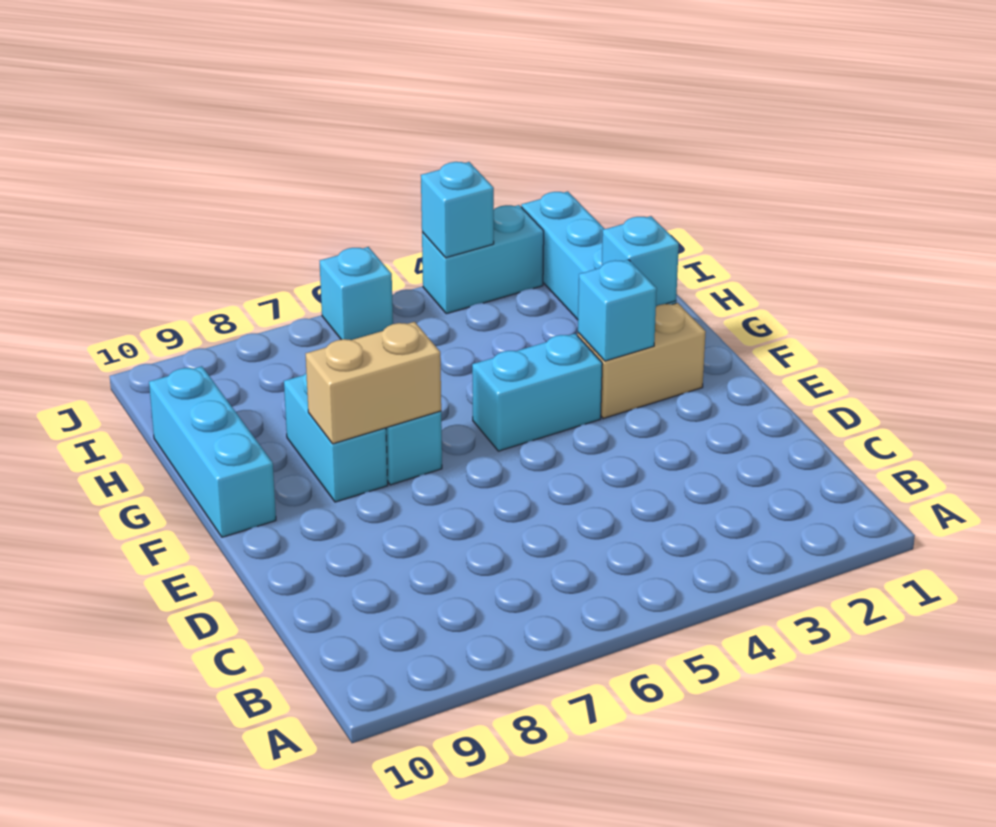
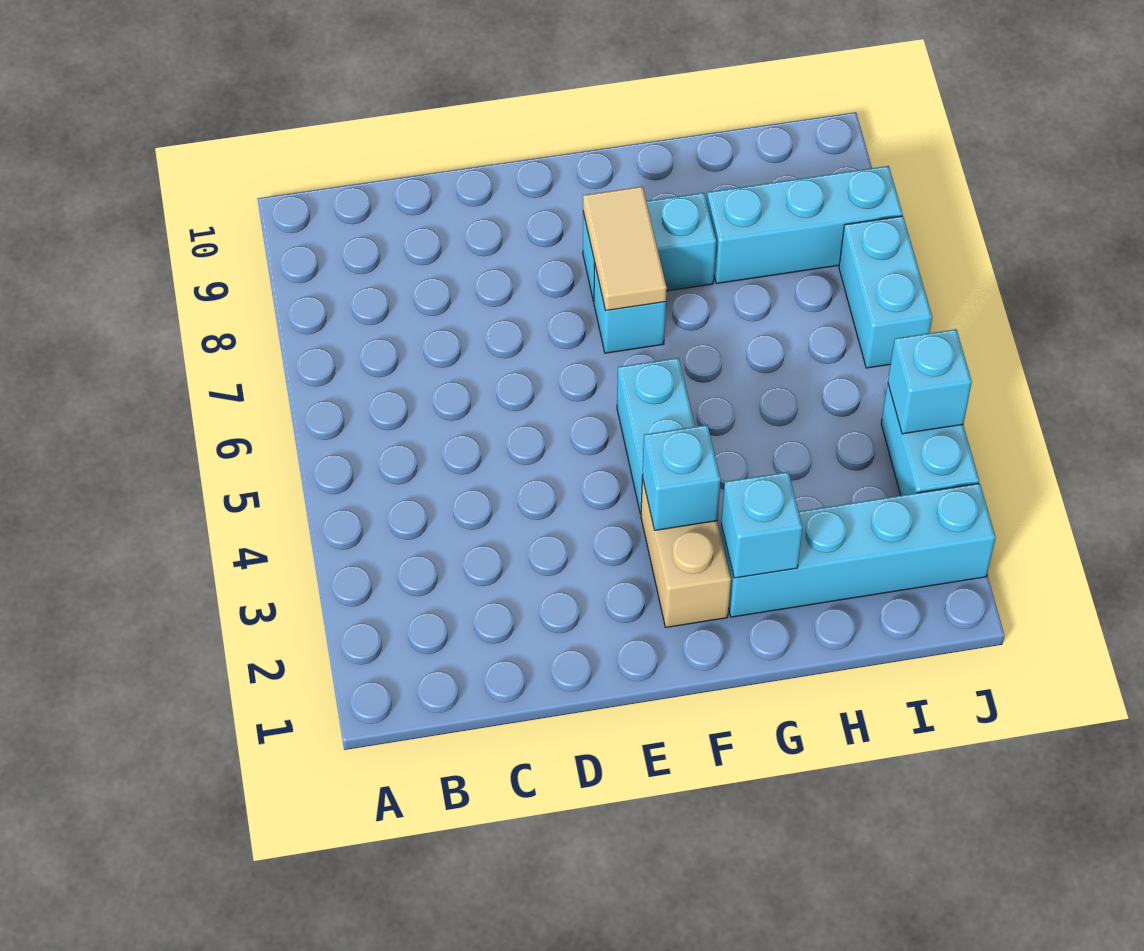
tan brick F7:F8 level 2 -> tan tile F7:F8 level 2
cyan brick F10:H10 level 1 -> cyan brick H8:J8 level 1
cyan brick J6 level 1 -> cyan brick J6:J7 level 1

